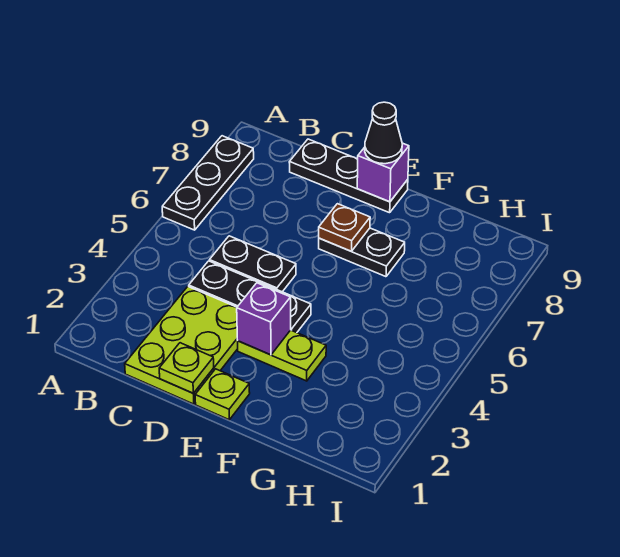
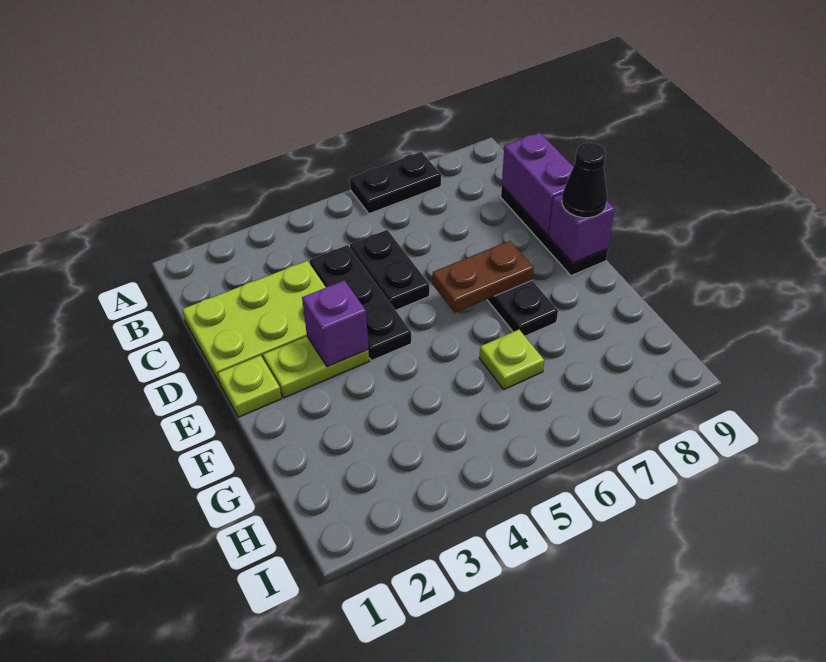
black plate A6:A8 level 1 -> black plate A6:A7 level 1
none -> purple brick C9:D9 level 2
lime plate D1 level 2 -> lime plate G6 level 1
lime plate E3:F3 level 1 -> lime plate E2:E3 level 1
brown plate E7 level 2 -> brown plate E6:E7 level 2

